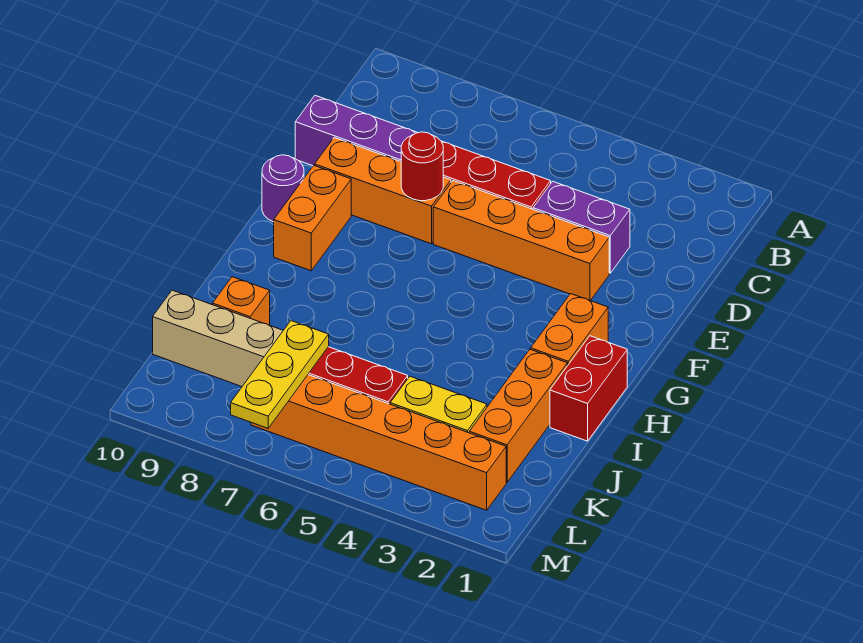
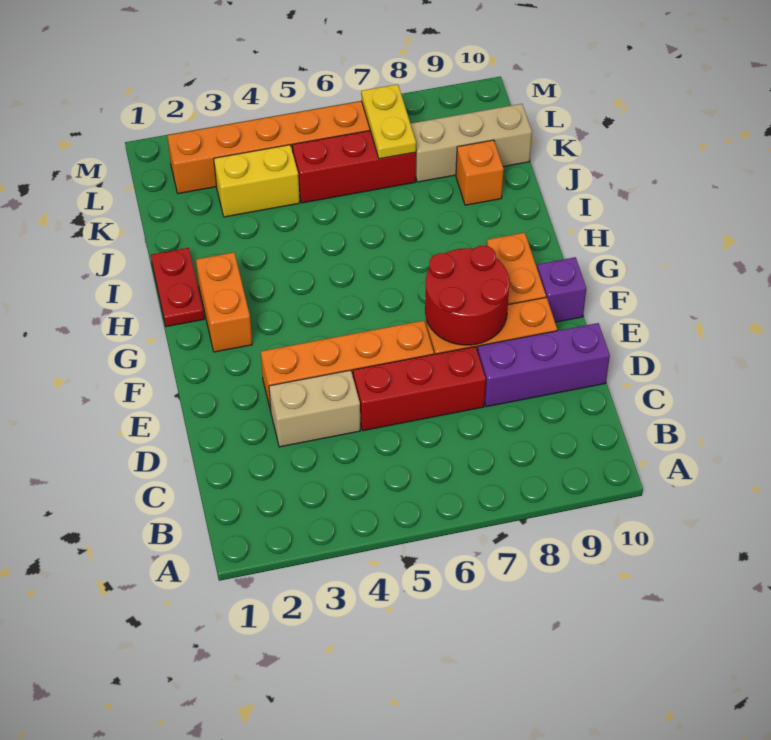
purple brick D3:D4 level 1 -> tan brick D3:D4 level 1
red round brick E7 level 2 -> red round brick E7:F8 level 2
purple round brick F10 level 1 -> purple brick F10 level 1
red brick H1:I1 level 1 -> red plate H1:I1 level 1
orange brick I2:K2 level 1 -> none
yellow plate K7:M7 level 2 -> yellow plate K7:L7 level 2

